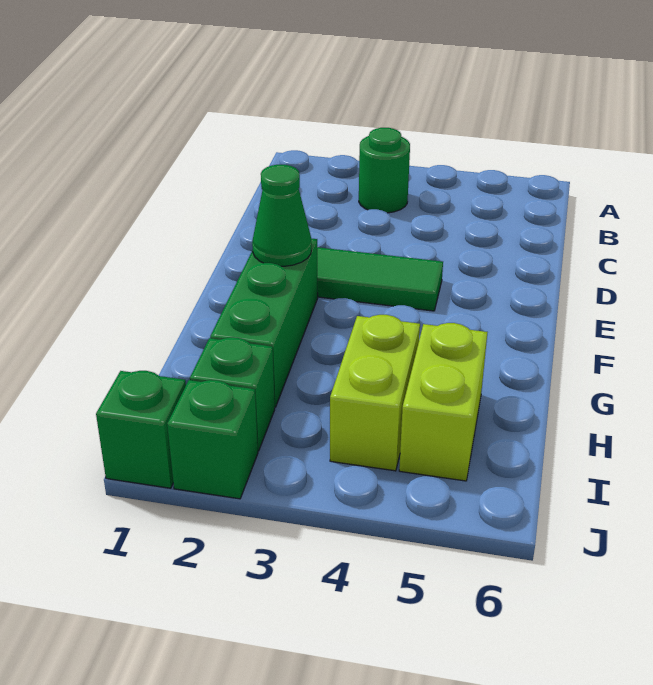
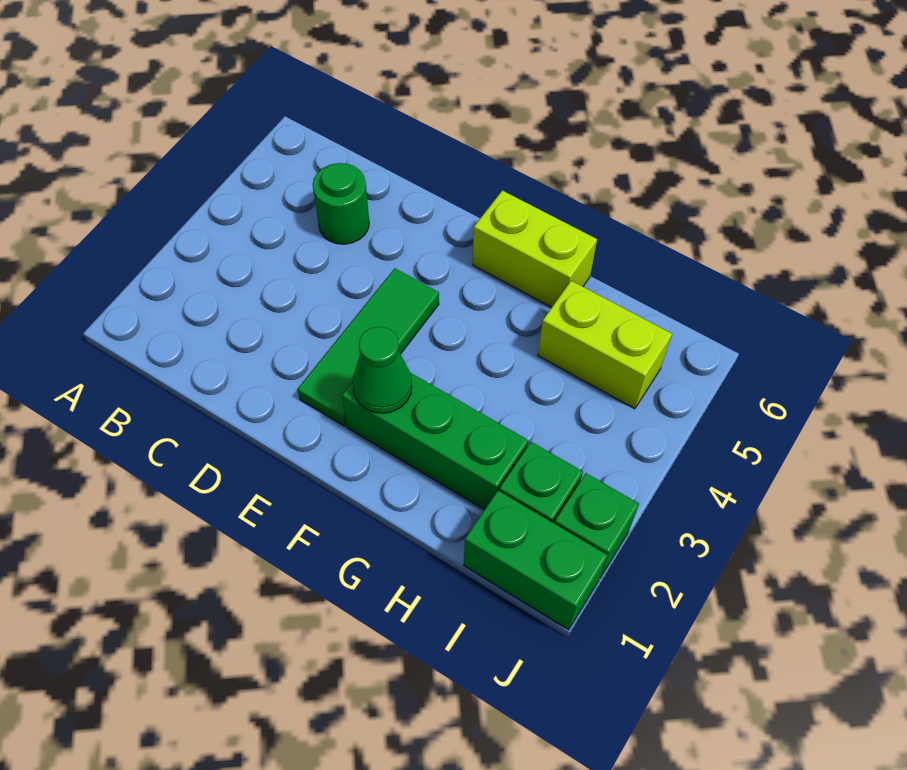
green round brick B3 level 1 -> green round brick C5 level 1
lime brick H4:I4 level 1 -> lime brick F6:G6 level 1
green brick J1 level 1 -> green brick I1:J1 level 1

